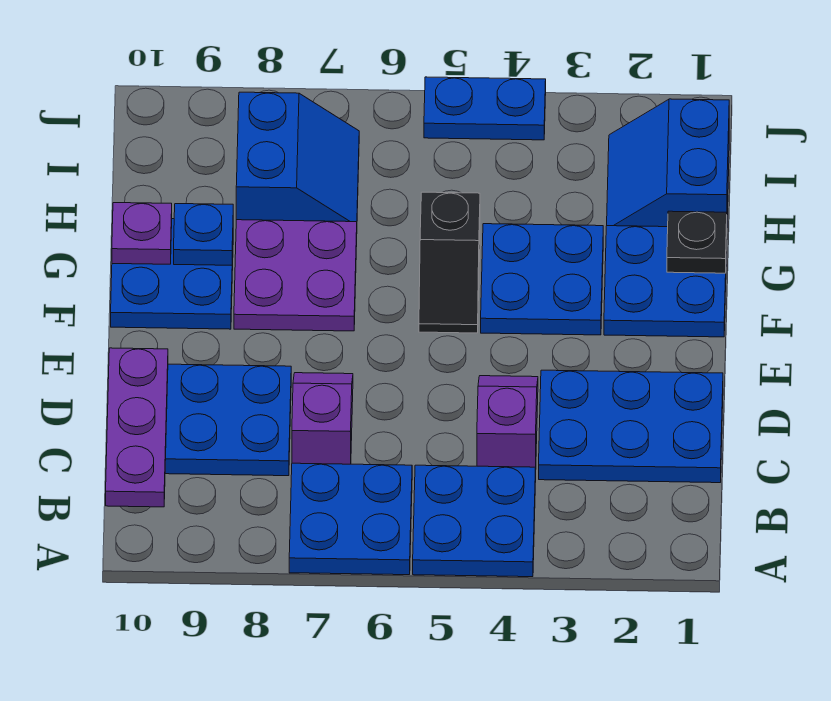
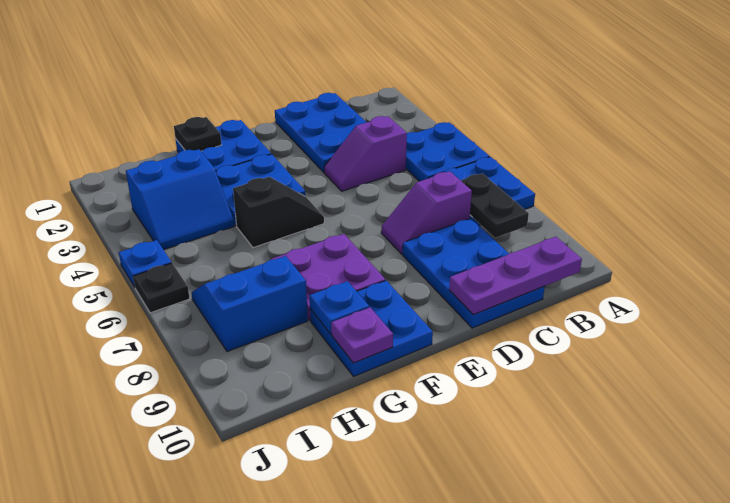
none -> black plate B7:B8 level 2
blue slope H1:I2 level 1 top 1 -> blue slope H3:I4 level 1 top 3
blue plate J4:J5 level 1 -> blue plate J5 level 1
none -> black plate J6 level 1

